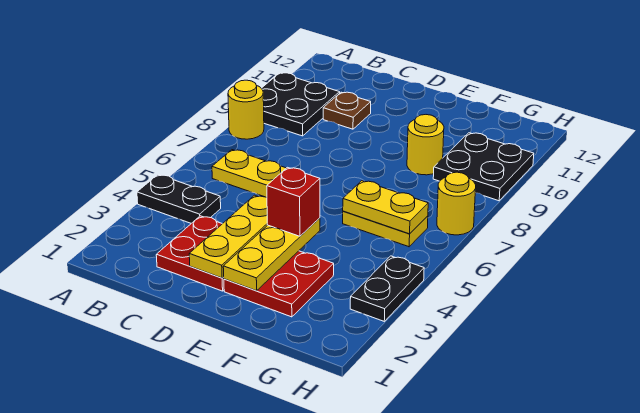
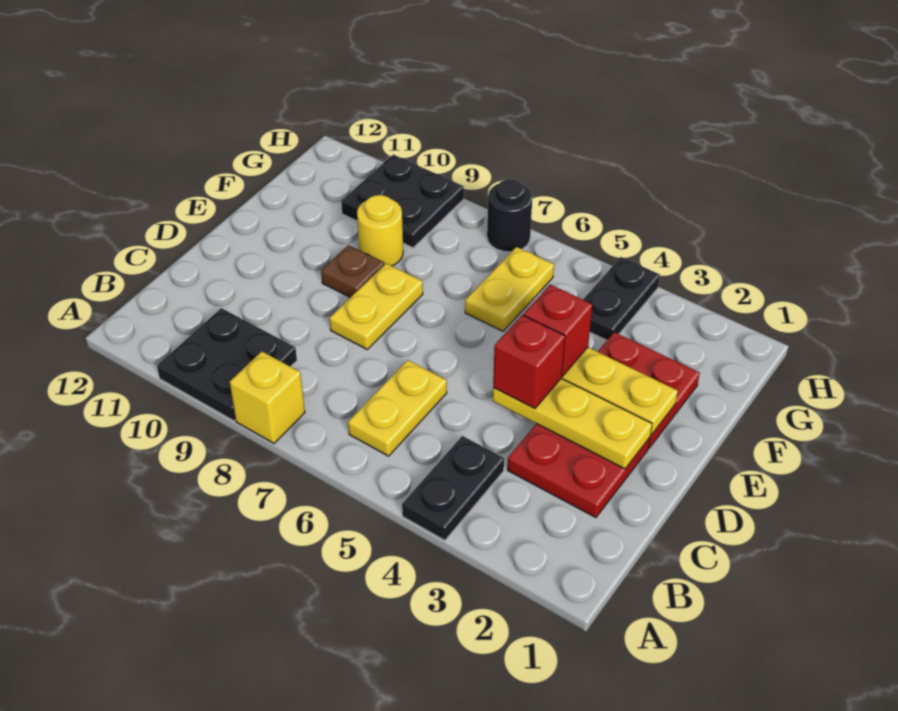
yellow round brick A8 level 1 -> yellow brick A8 level 1
brown plate C10 level 1 -> brown plate E9 level 1
none -> red brick D4 level 3
yellow plate F6:G6 level 2 -> yellow plate D8:E8 level 1
black plate H3:H4 level 1 -> black plate G4:H4 level 1
yellow round brick H7 level 1 -> black round brick H7 level 1

